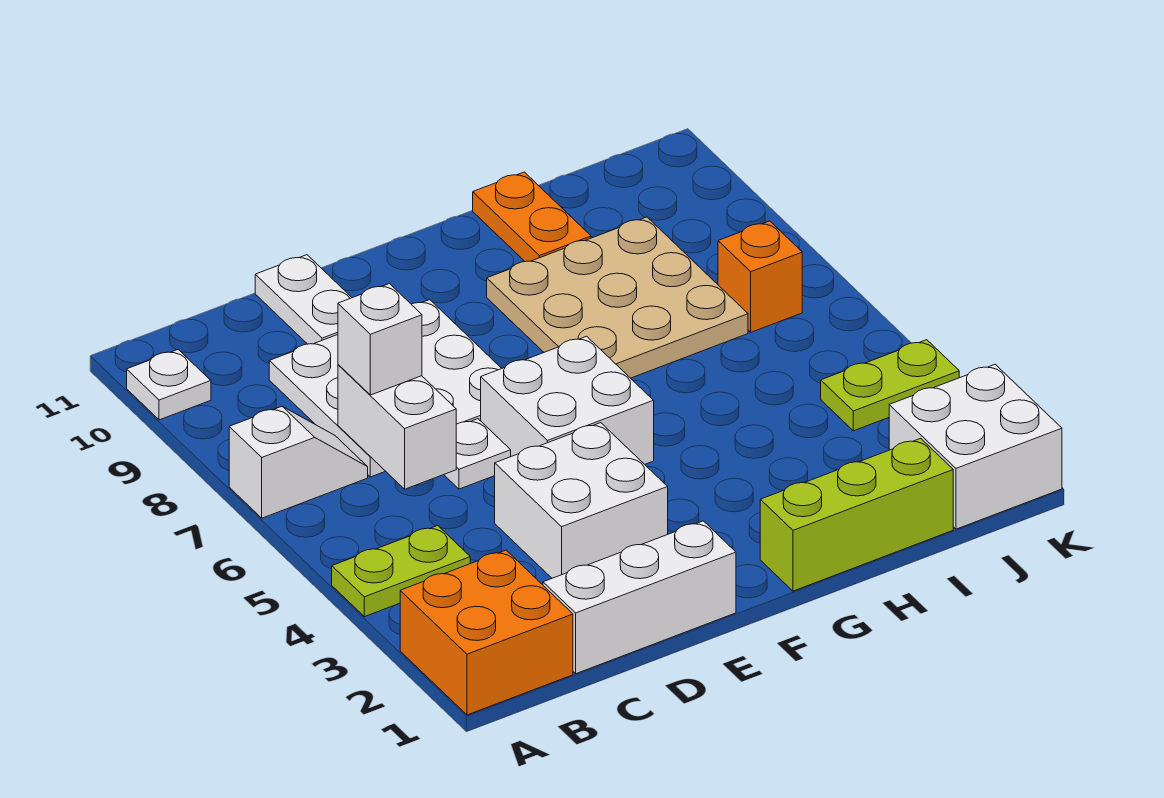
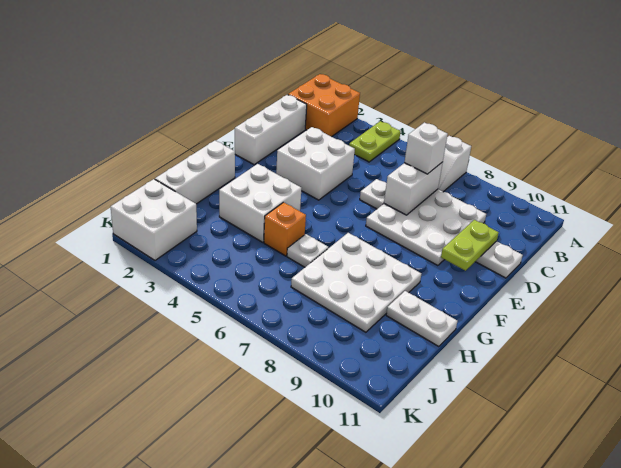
white plate A10 level 1 -> white plate H6 level 1
white brick C6:C7 level 2 -> white brick C7:D7 level 2
white brick E5:F6 level 1 -> white brick G3:H4 level 1
lime brick G1:I1 level 1 -> white brick G1:I1 level 1
tan plate G7:I9 level 1 -> white plate G7:I9 level 1
orange plate H10:H11 level 1 -> white plate H10:H11 level 1
lime plate J4:K4 level 1 -> lime plate D10:E10 level 2
orange brick J7 level 1 -> orange brick H5 level 1

